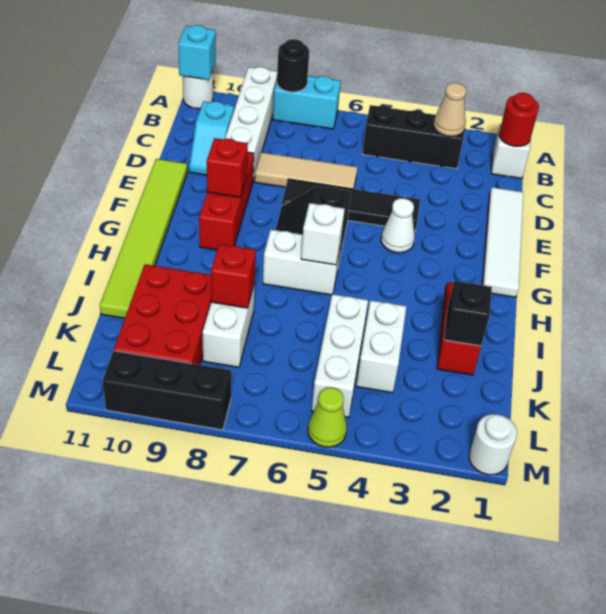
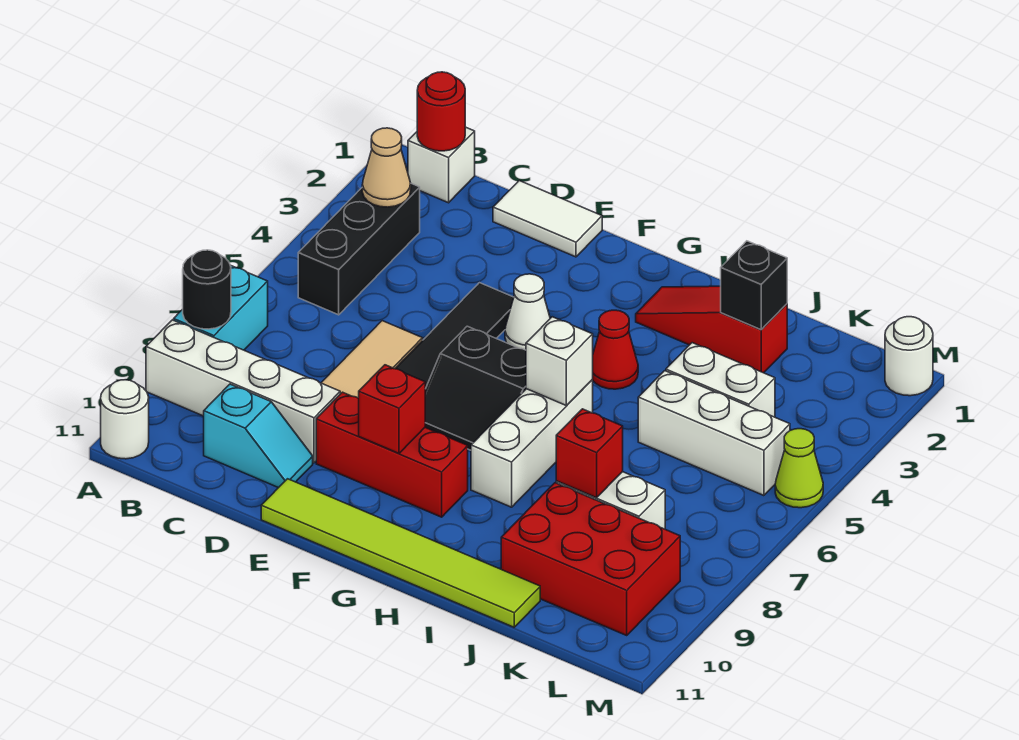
cyan brick A11 level 2 -> none
white tile D1:G1 level 1 -> white tile D1:E1 level 1
none -> red cone H4 level 1
white brick H6:H7 level 1 -> white brick H6:H8 level 1
black brick M8:M10 level 1 -> none

